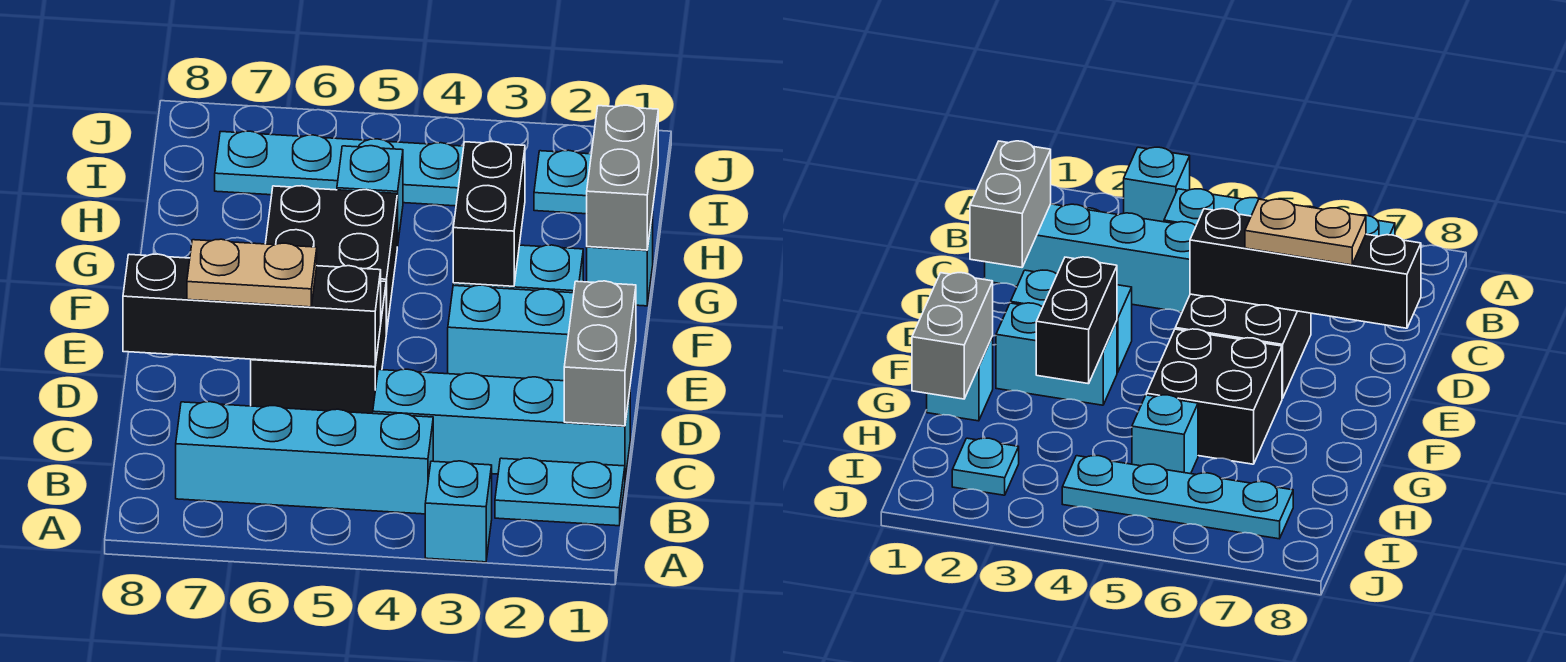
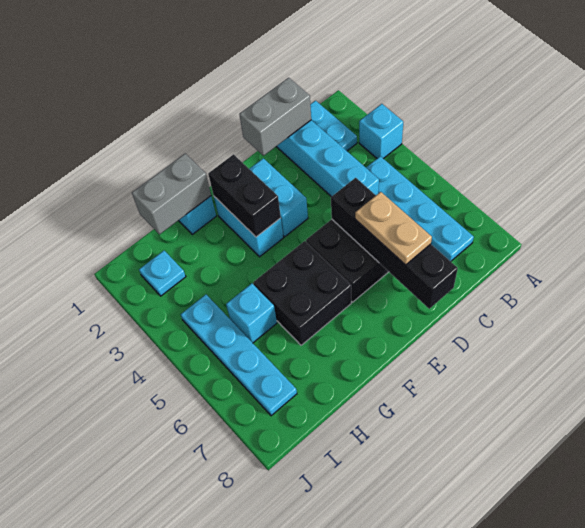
cyan brick B4:B7 level 1 -> cyan plate B4:B7 level 1
black brick F3:G3 level 2 -> black brick F2:F3 level 2

